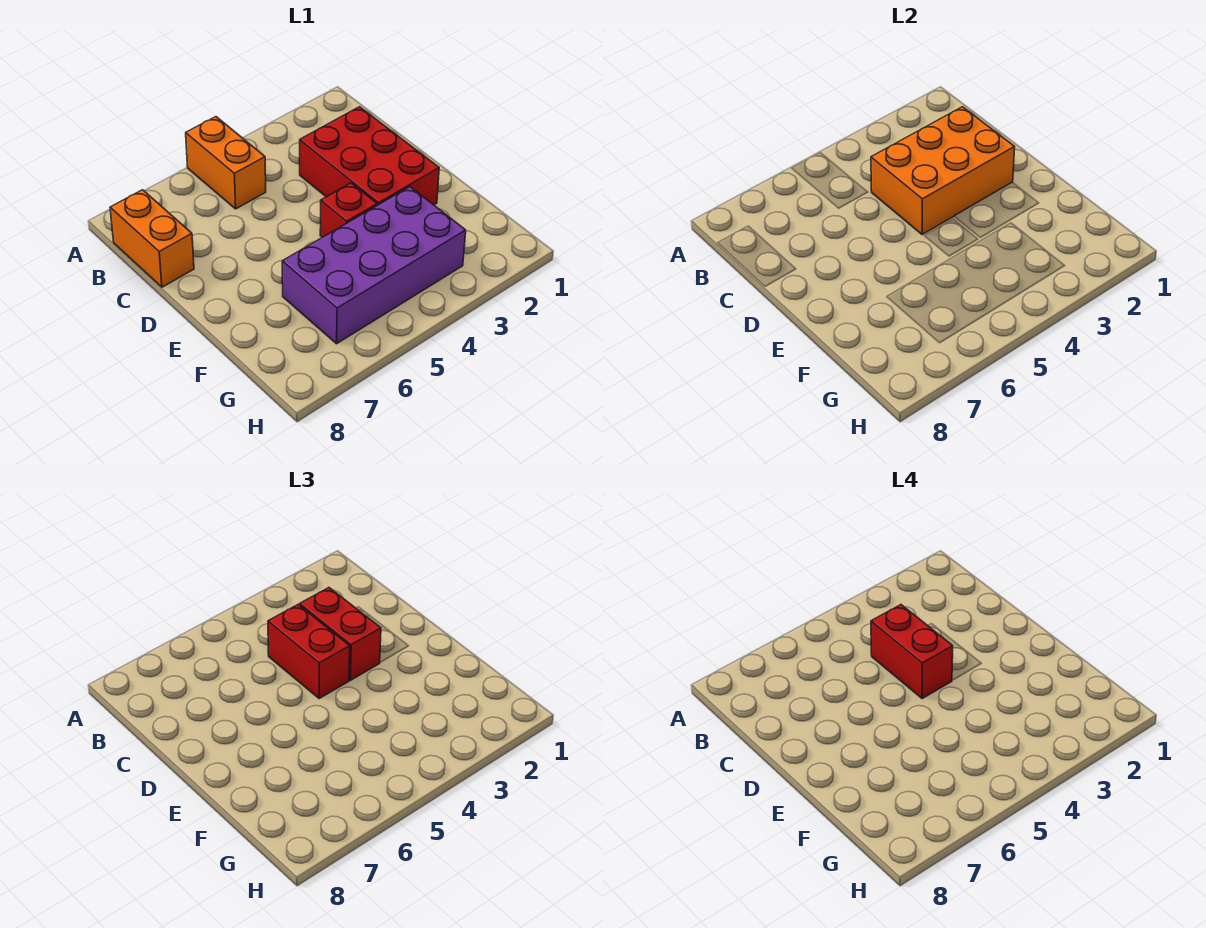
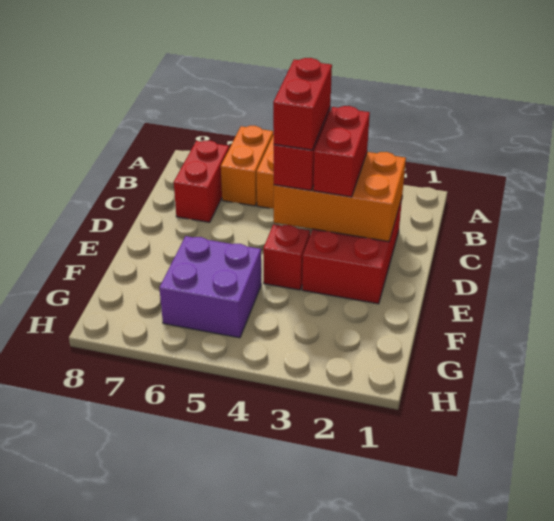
none -> red brick B7:C7 level 1
orange brick B8:C8 level 1 -> orange brick A6:B6 level 1
purple brick F3:G6 level 1 -> purple brick F5:G6 level 1

